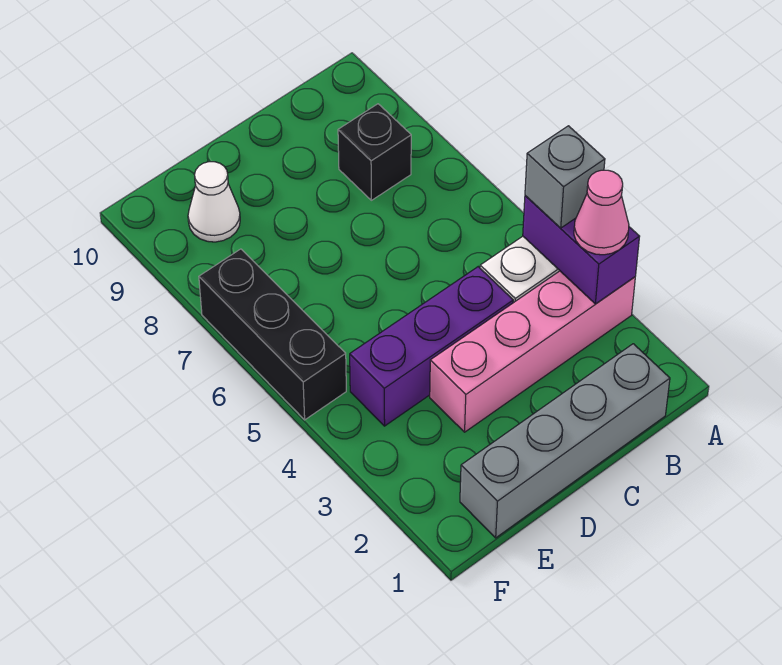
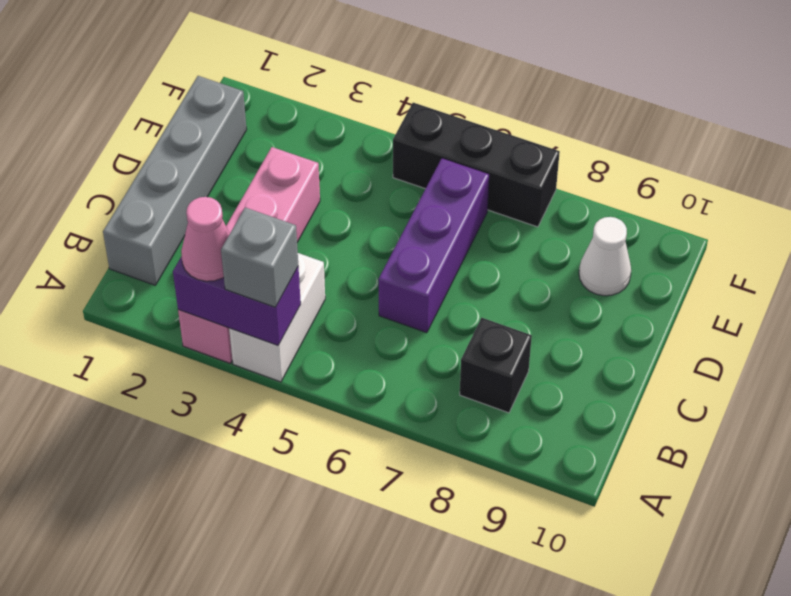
purple brick C4:E4 level 1 -> purple brick C6:E6 level 1

